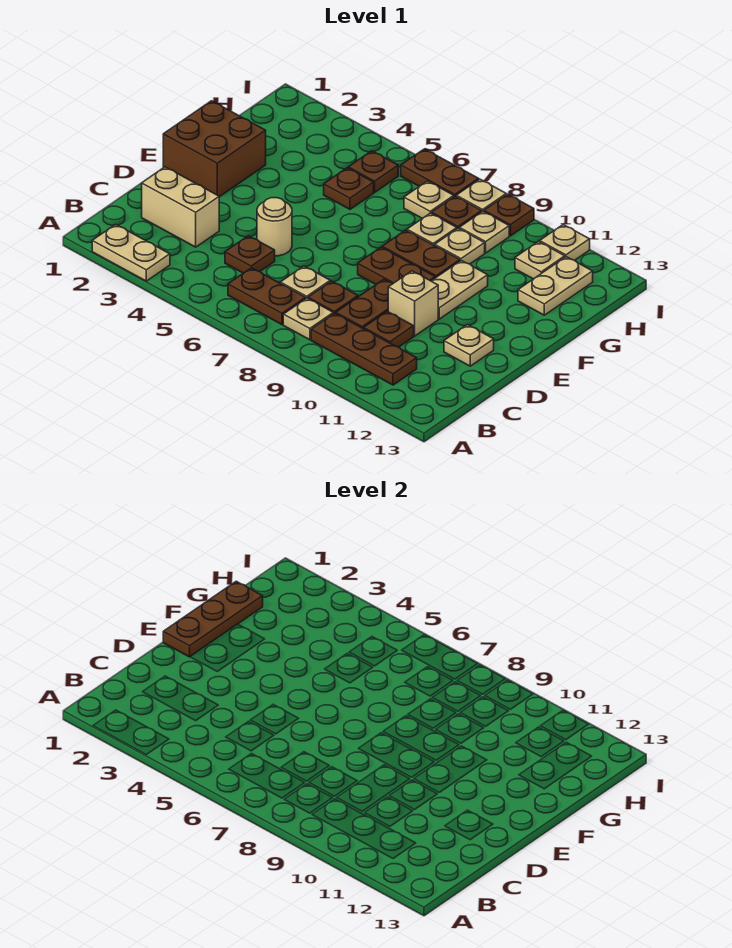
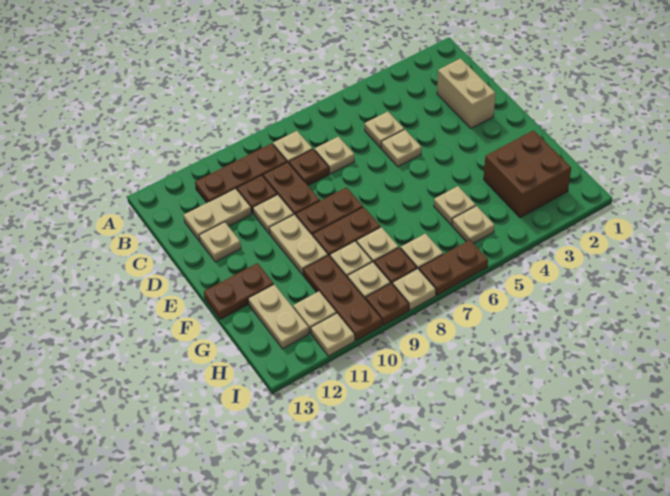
tan plate A2:A3 level 1 -> tan plate C11:C12 level 1
brown plate B6:B7 level 1 -> brown plate F12:F13 level 1
tan brick C2:C3 level 1 -> tan brick C2:D2 level 1
brown plate C5 level 1 -> tan plate C5 level 1
tan round brick D5 level 1 -> tan plate D5 level 1
tan brick D10 level 1 -> tan plate D10 level 1
brown brick E1:F2 level 1 -> brown brick G2:H3 level 1
brown plate E1:G1 level 2 -> brown plate G10:I10 level 1
brown plate G5 level 1 -> tan plate G5 level 1
brown plate H5 level 1 -> tan plate H5 level 1

